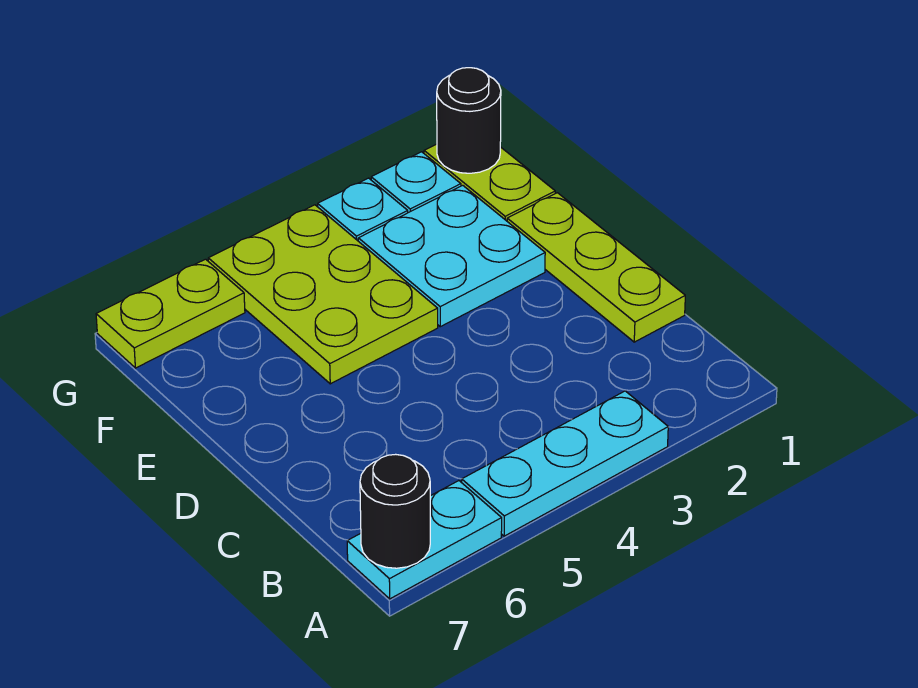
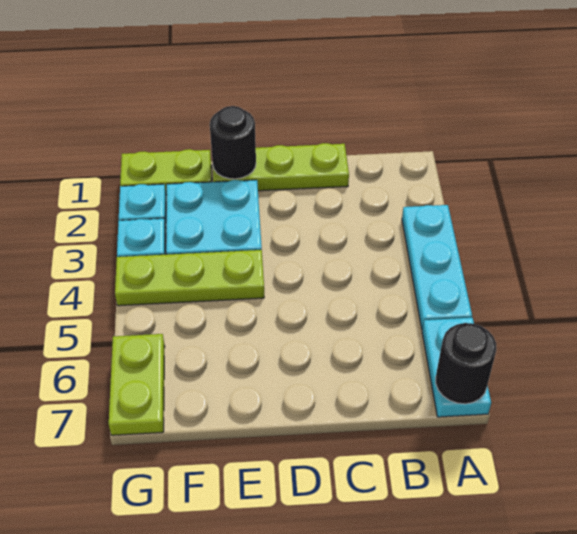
lime plate E4:G5 level 1 -> lime plate E4:G4 level 1
black round brick G1 level 2 -> black round brick E1 level 2

